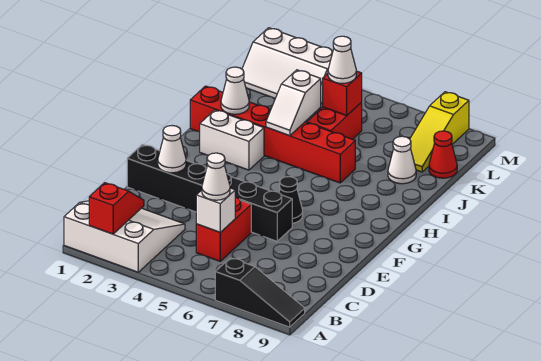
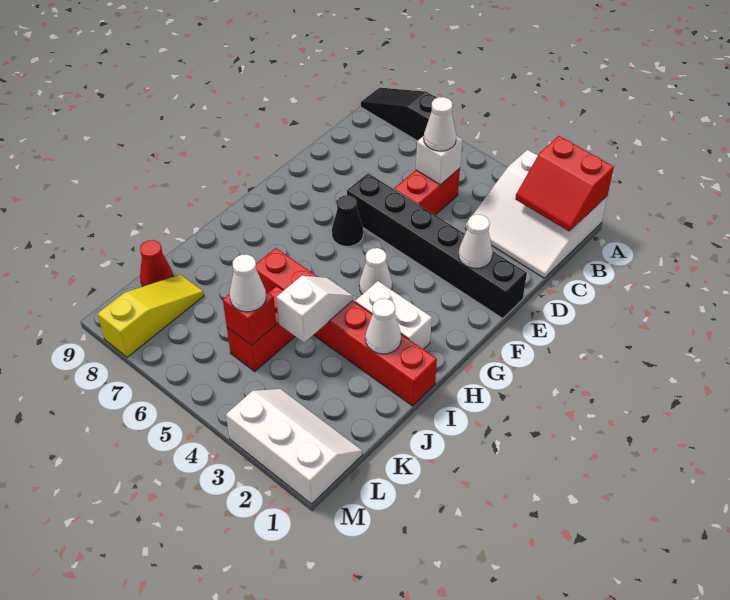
red slope A2:B2 level 2 top A -> red slope A1:B2 level 2 top A
white cone J8 level 1 -> white cone G4 level 1

